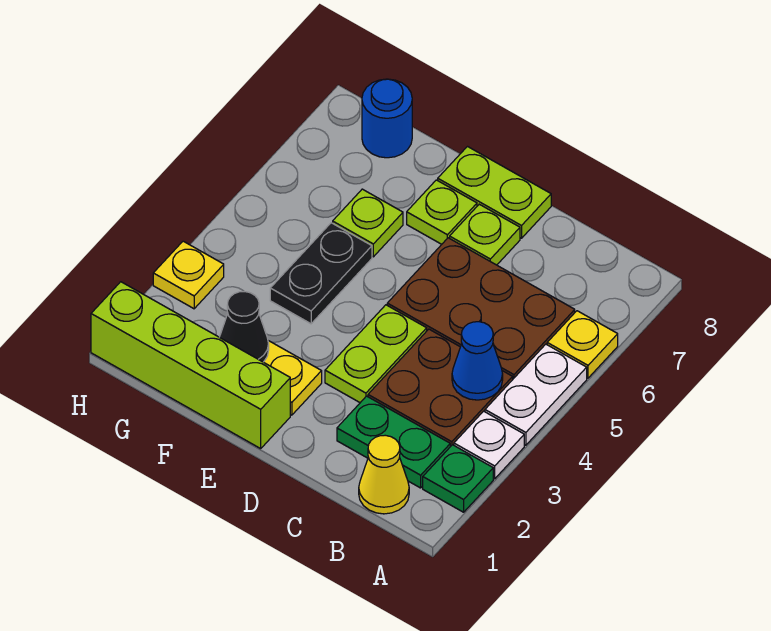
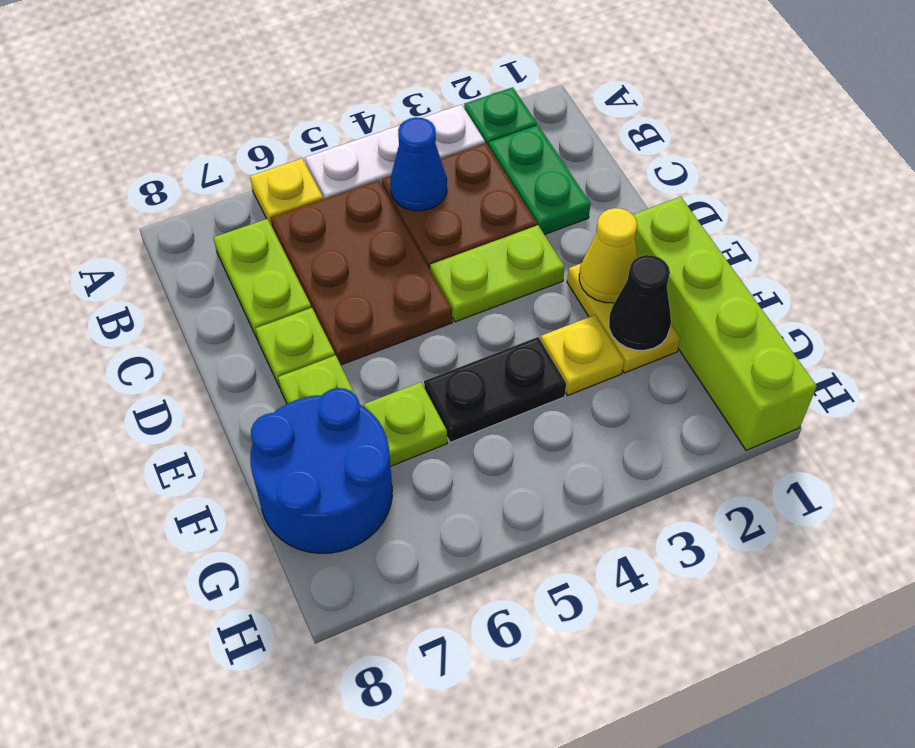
yellow cone B1 level 1 -> yellow cone E2 level 2
lime plate D8:E8 level 1 -> lime plate B7:C7 level 1
blue round brick G8 level 1 -> blue round brick F7:G8 level 1
yellow plate H3 level 1 -> yellow plate F3 level 1

